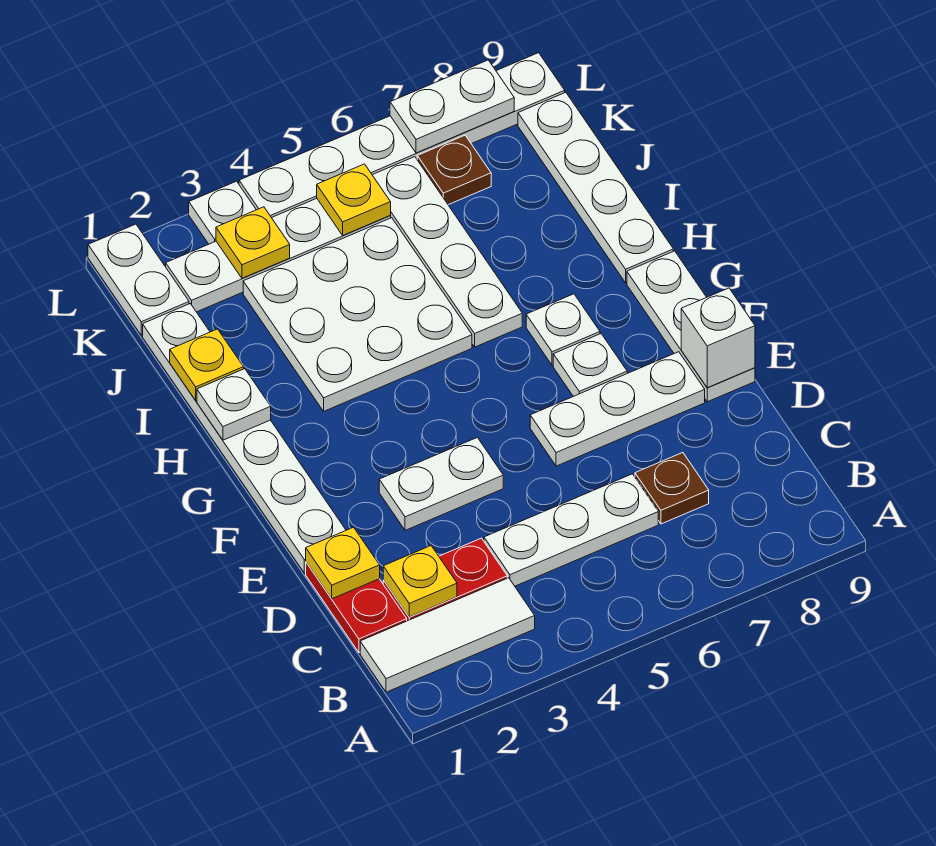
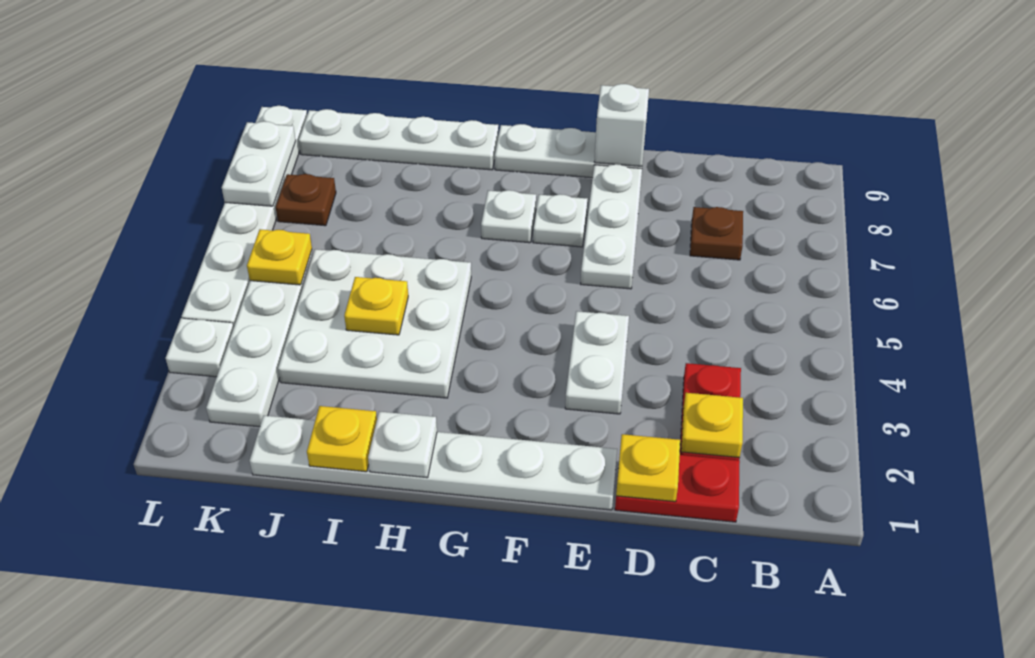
white tile B1:B3 level 1 -> none
white plate C4:C6 level 1 -> none
white plate H6:K6 level 1 -> none
white plate K1:L1 level 1 -> none
yellow plate K3 level 2 -> yellow plate I4 level 2

